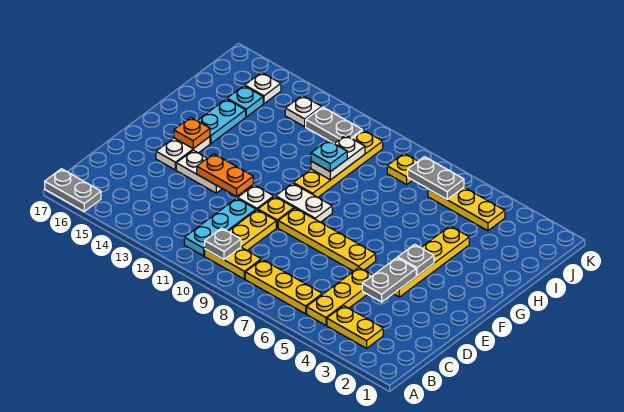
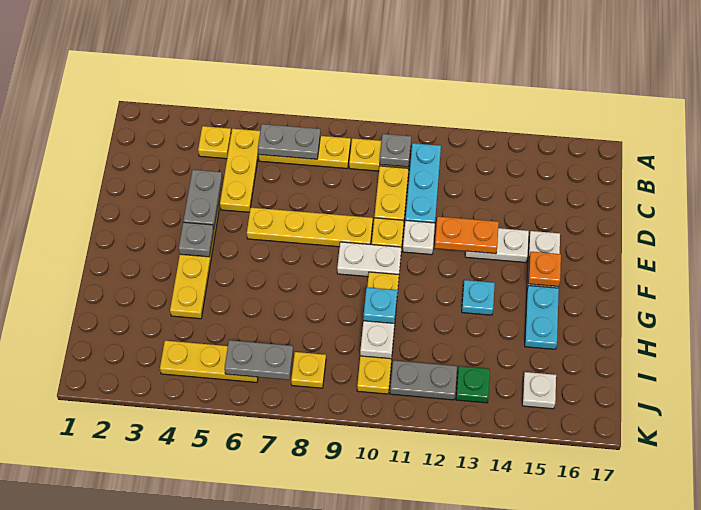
grey plate A16:A17 level 1 -> grey plate B6:B7 level 2
yellow plate B3:B4 level 1 -> yellow plate B4 level 1
cyan plate I15 level 1 -> cyan plate G13 level 1
white plate J13 level 1 -> green plate J13 level 1

